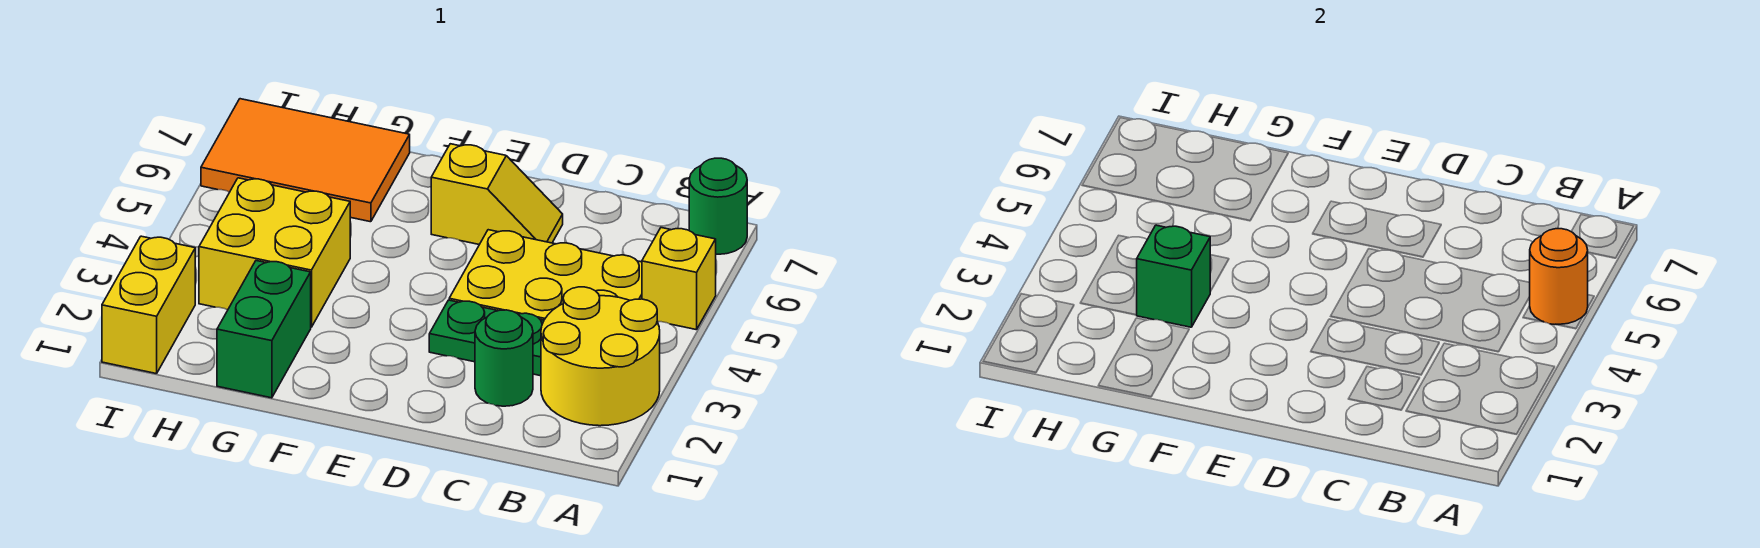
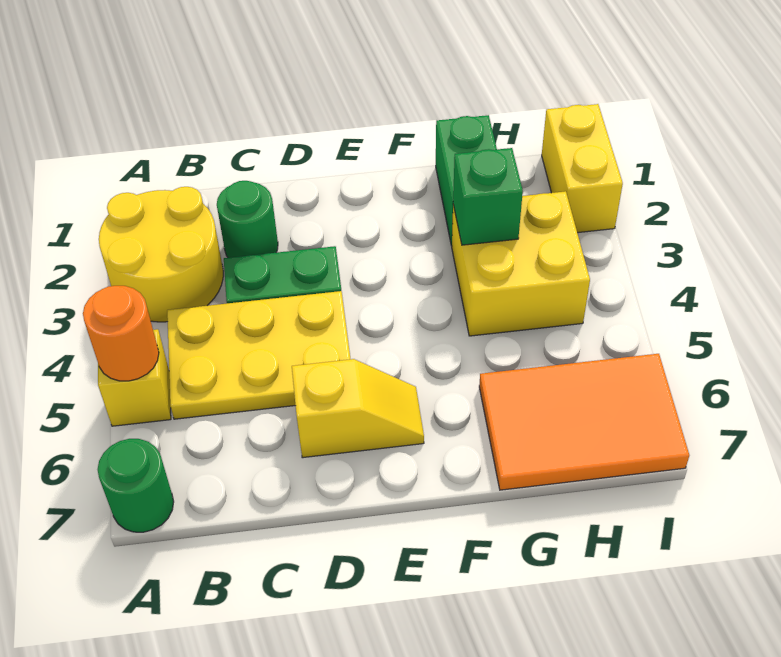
yellow slope D6:E6 level 1 top E -> yellow slope D6:E6 level 1 top D

